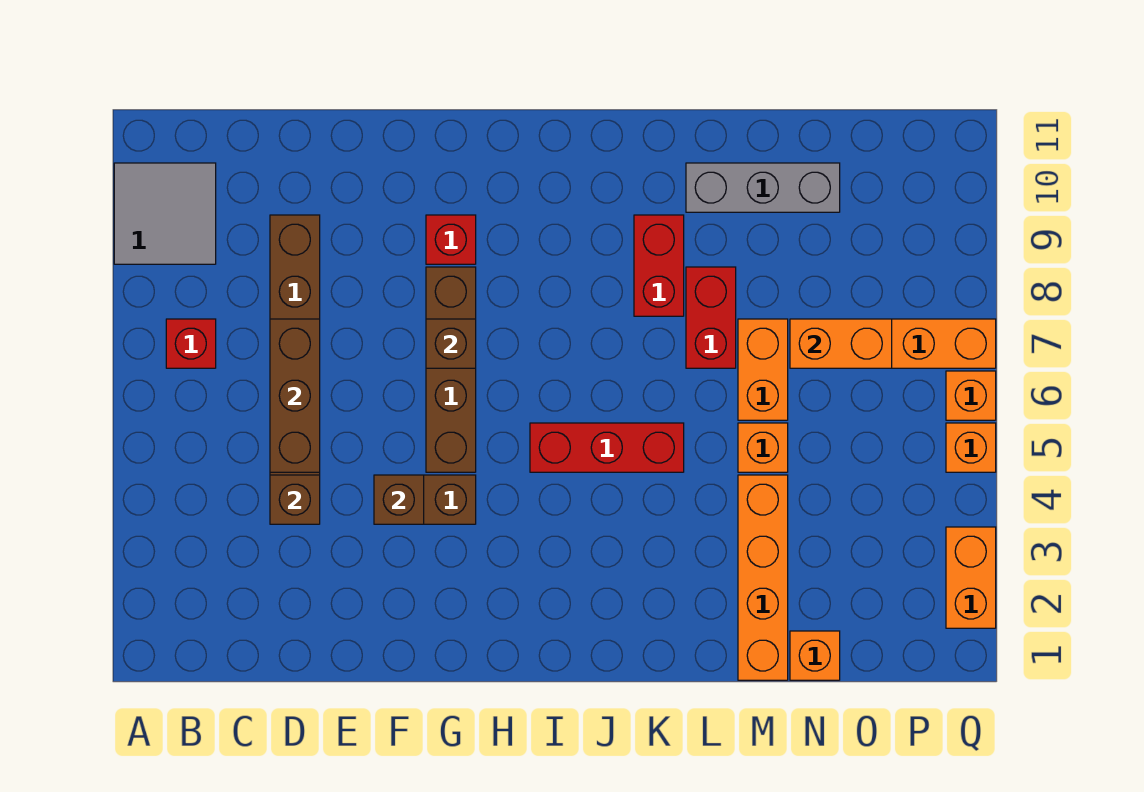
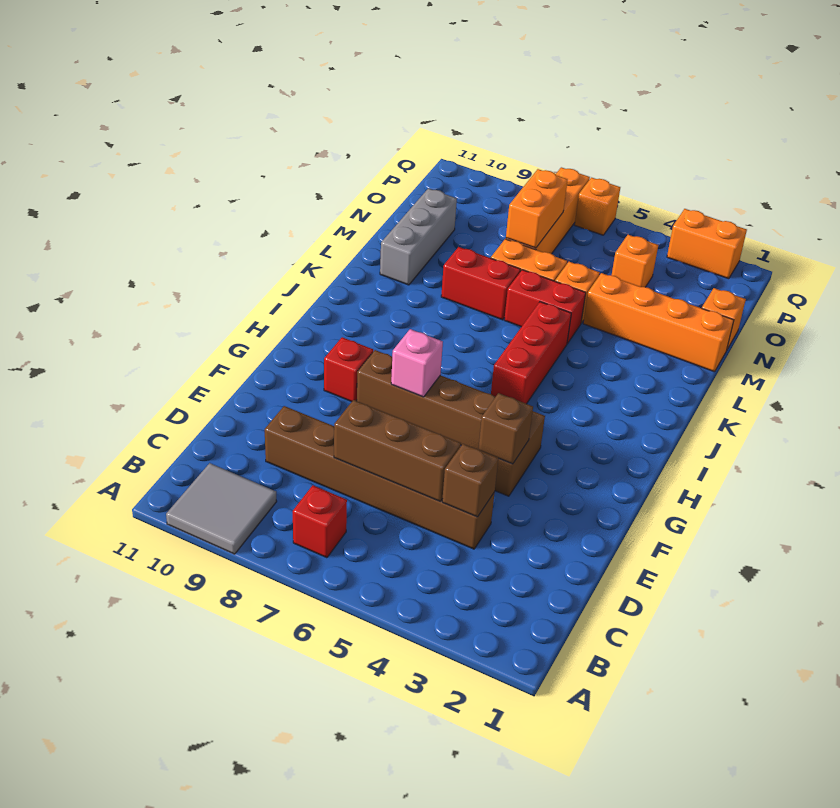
brown brick G7 level 2 -> pink brick G7 level 2
red brick K8:K9 level 1 -> red brick L5:L6 level 1
orange brick Q5 level 1 -> orange brick O4 level 1

